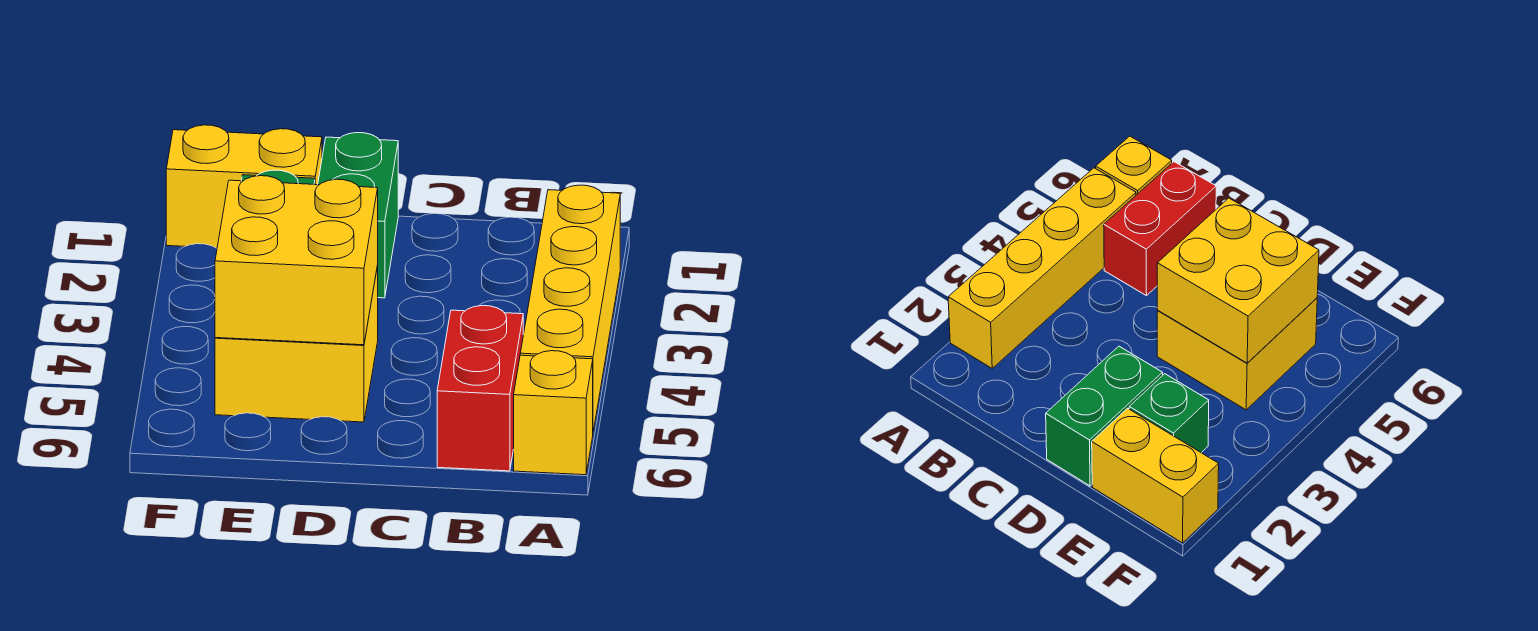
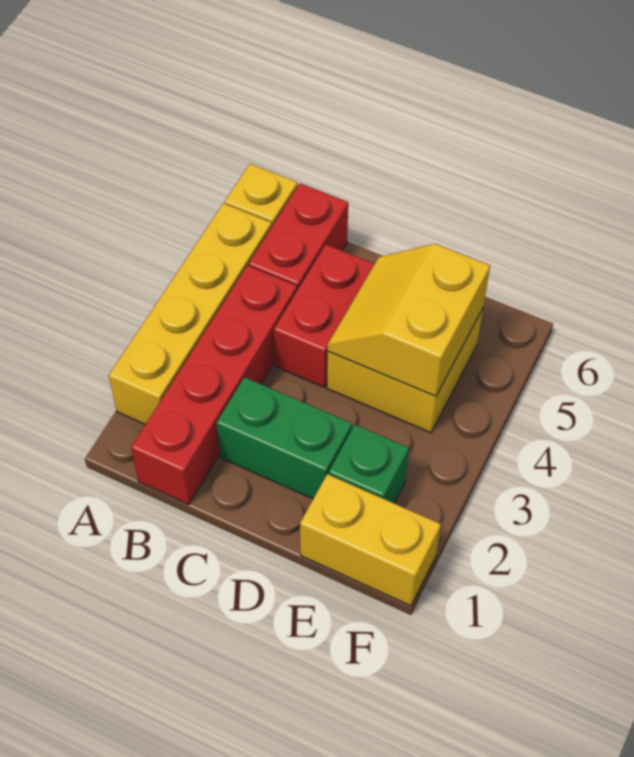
none -> red brick B1:B4 level 1
none -> red brick C4:C5 level 1
green brick D1:D2 level 1 -> green brick C2:D2 level 1
yellow brick D4:E5 level 2 -> yellow slope D4:E5 level 2 top E

